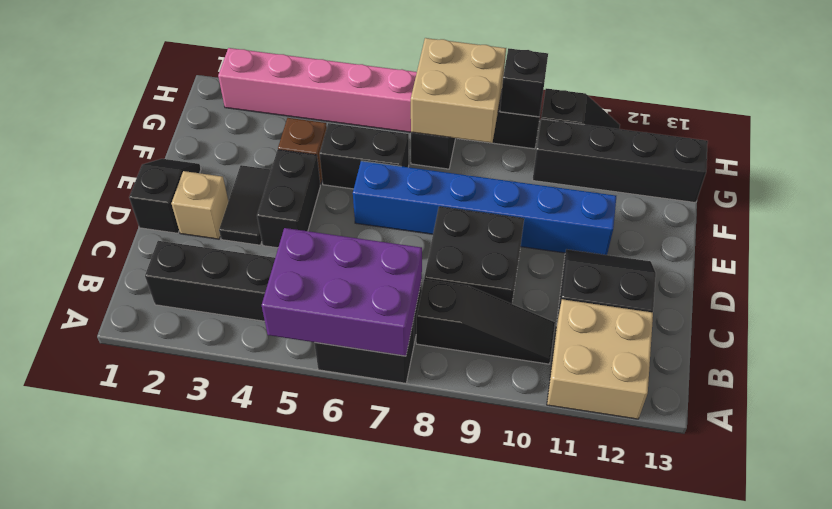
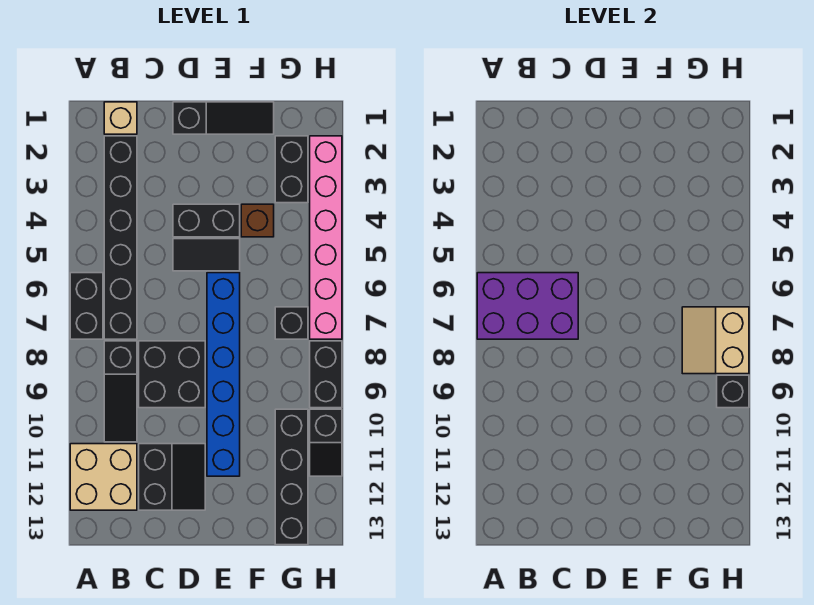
purple brick A5:B7 level 2 -> purple brick A6:C7 level 2
black slope D1:E1 level 1 top D -> black slope D1:F1 level 1 top D
tan brick D2 level 1 -> tan brick B1 level 1
black tile D3:E3 level 1 -> black tile D5:E5 level 1
black brick F5:F6 level 1 -> black brick G2:G3 level 1
tan brick G7:H8 level 2 -> tan slope G7:H8 level 2 top H

